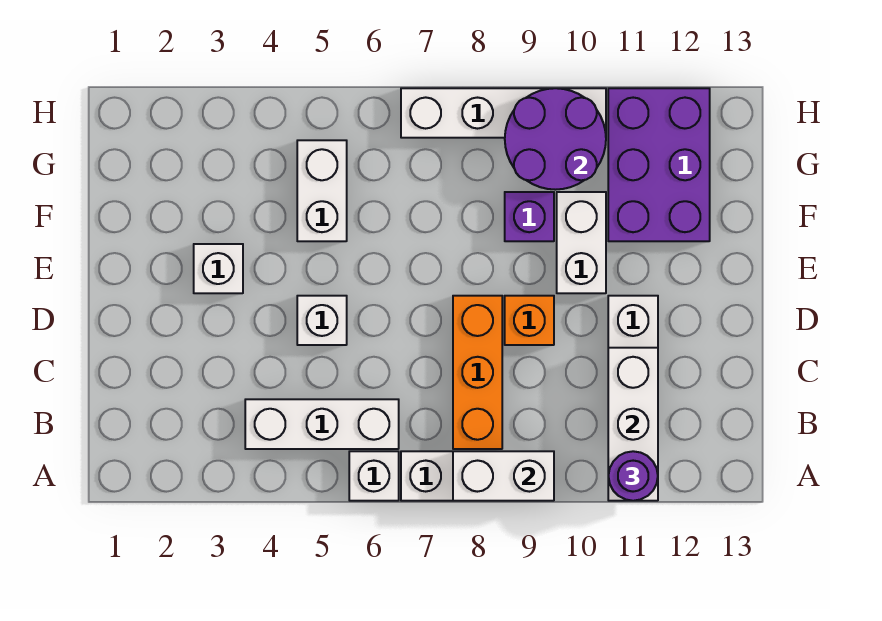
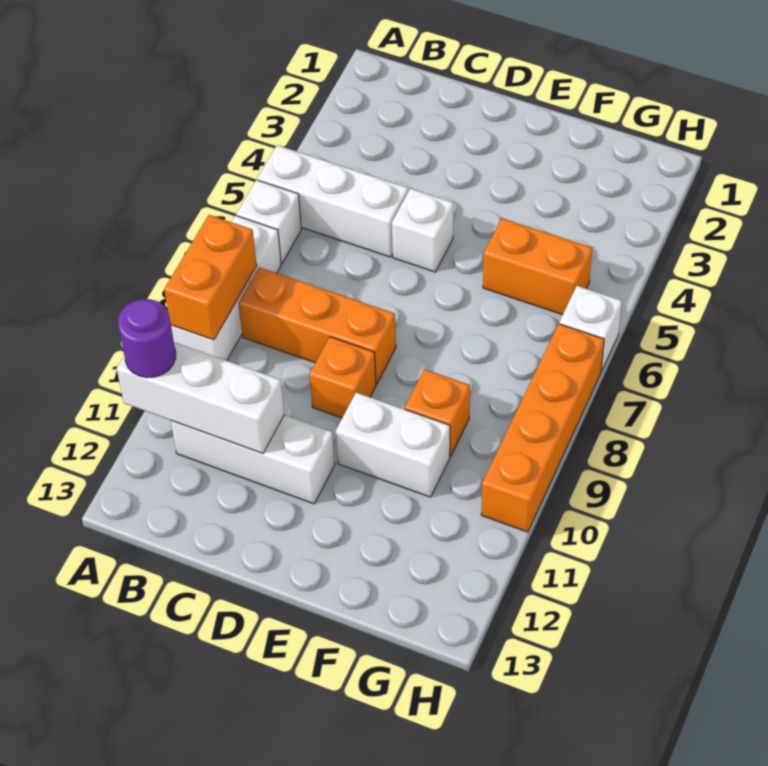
white brick A8:A9 level 2 -> orange brick A8:A9 level 2
white brick B4:B6 level 1 -> white brick A5:C5 level 1
white brick E3 level 1 -> white brick H6 level 1
white brick F5:G5 level 1 -> orange brick F5:G5 level 1
purple brick F9 level 1 -> orange brick F9 level 1
purple brick F11:H12 level 1 -> none
purple round brick G9:H10 level 2 -> none
white brick H7:H10 level 1 -> orange brick H7:H10 level 1

